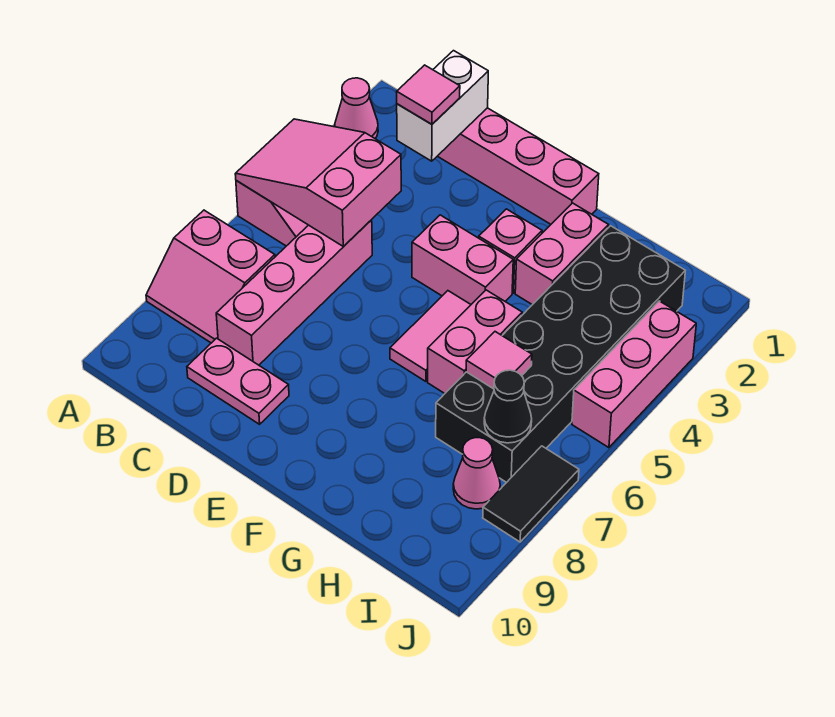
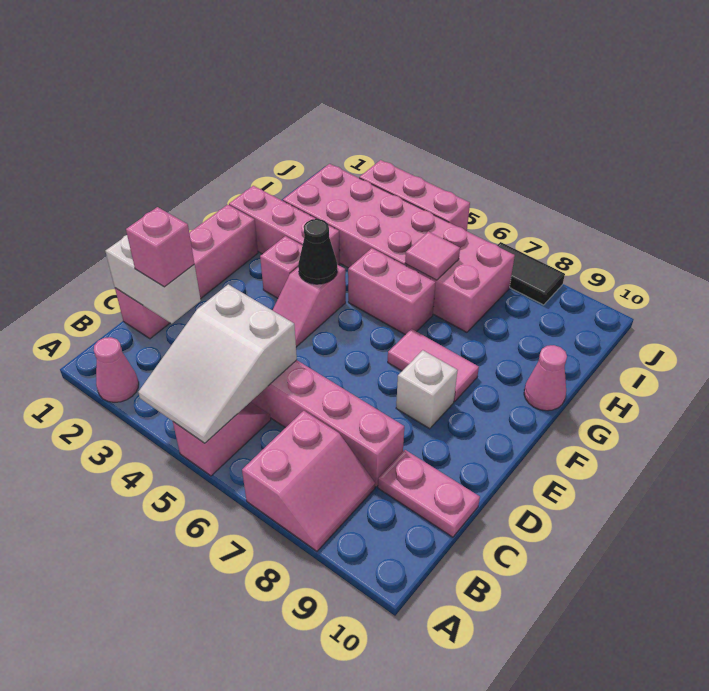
pink slope A4:C5 level 2 top C -> white slope A4:C5 level 2 top C
pink tile C2 level 3 -> pink brick C2 level 3
pink plate C9:D9 level 1 -> pink plate C9:C10 level 1
pink brick E4:F4 level 1 -> pink slope E4:F4 level 1 top F
none -> white brick E8 level 1
pink tile F5:F6 level 1 -> pink tile F7:F8 level 1
pink brick G2:G3 level 1 -> pink brick G1:G3 level 1
black brick H2:I7 level 1 -> pink brick H2:I7 level 1
black cone I7 level 2 -> black cone F4 level 2
pink cone I8 level 1 -> pink cone G10 level 1

